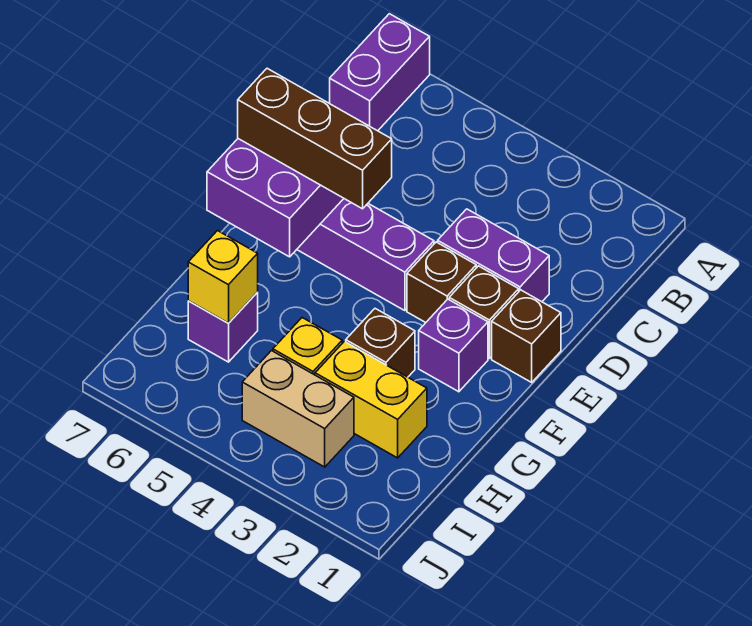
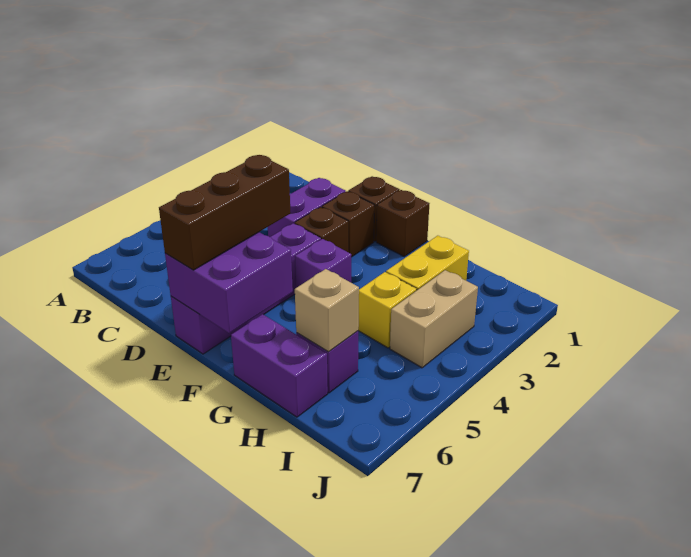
purple brick A7:B7 level 1 -> purple brick G7:H7 level 1
purple brick F2 level 1 -> purple brick F4 level 1
brown brick G3 level 1 -> brown brick F1 level 1
yellow brick H6 level 2 -> tan brick H6 level 2

